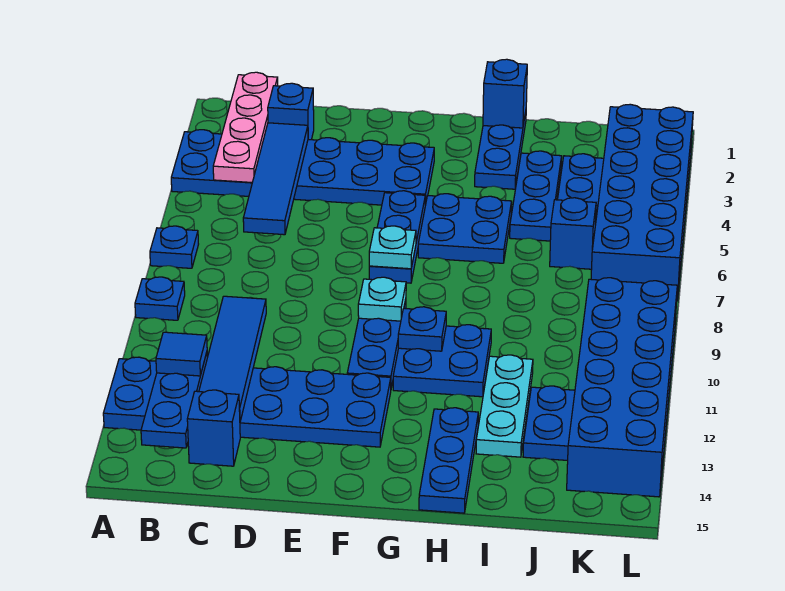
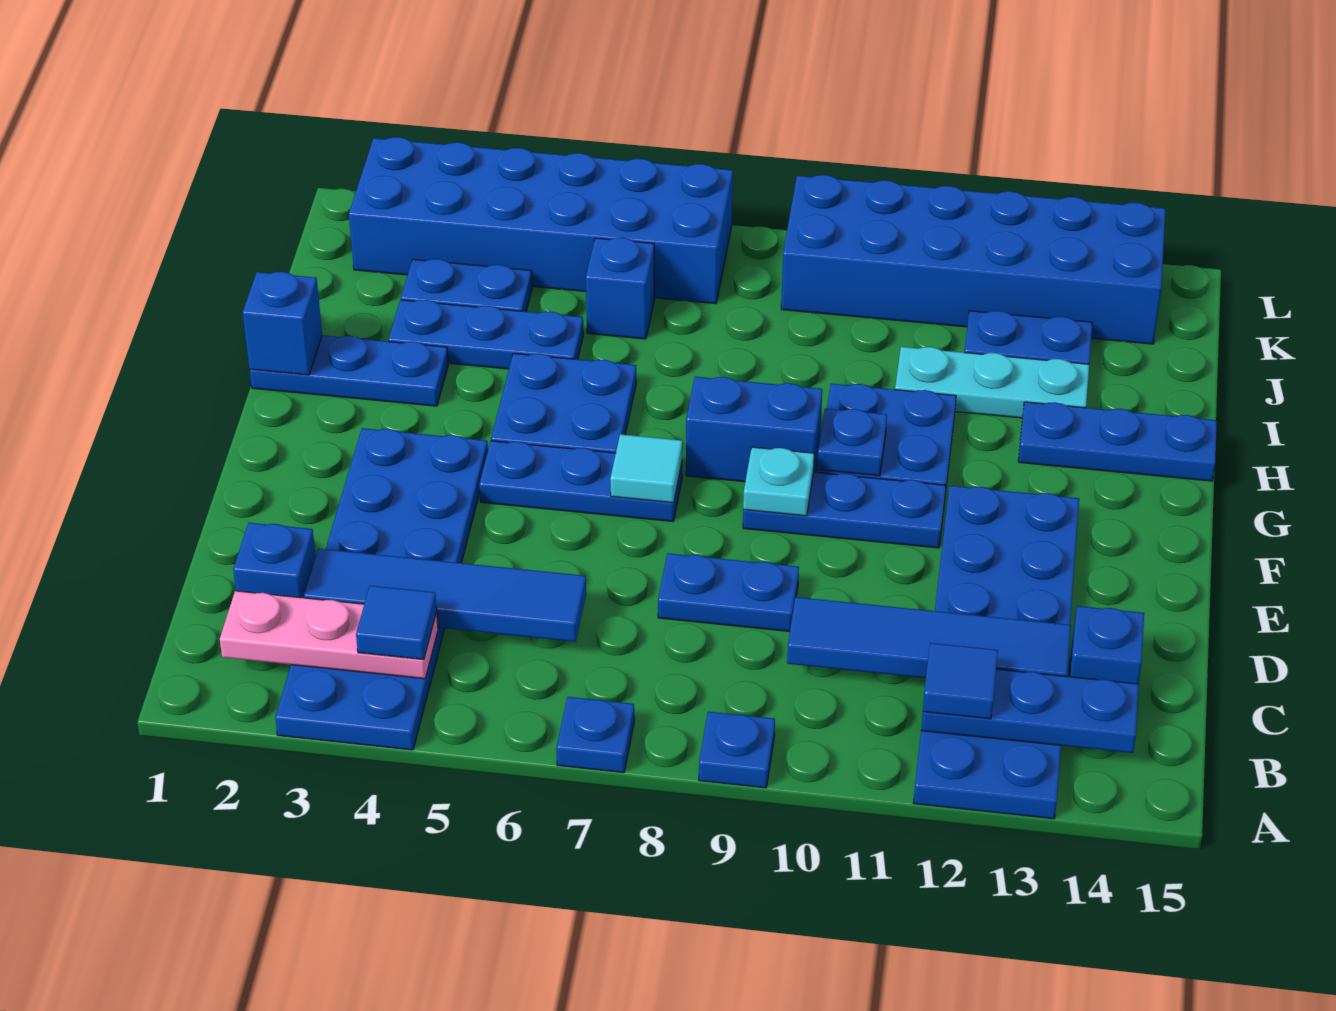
pink plate B1:B4 level 2 -> pink plate B2:B4 level 2
none -> blue tile B4 level 3
none -> blue plate D8:D9 level 1
cyan plate F7 level 2 -> cyan tile F7 level 2
none -> blue brick G8:G9 level 1

